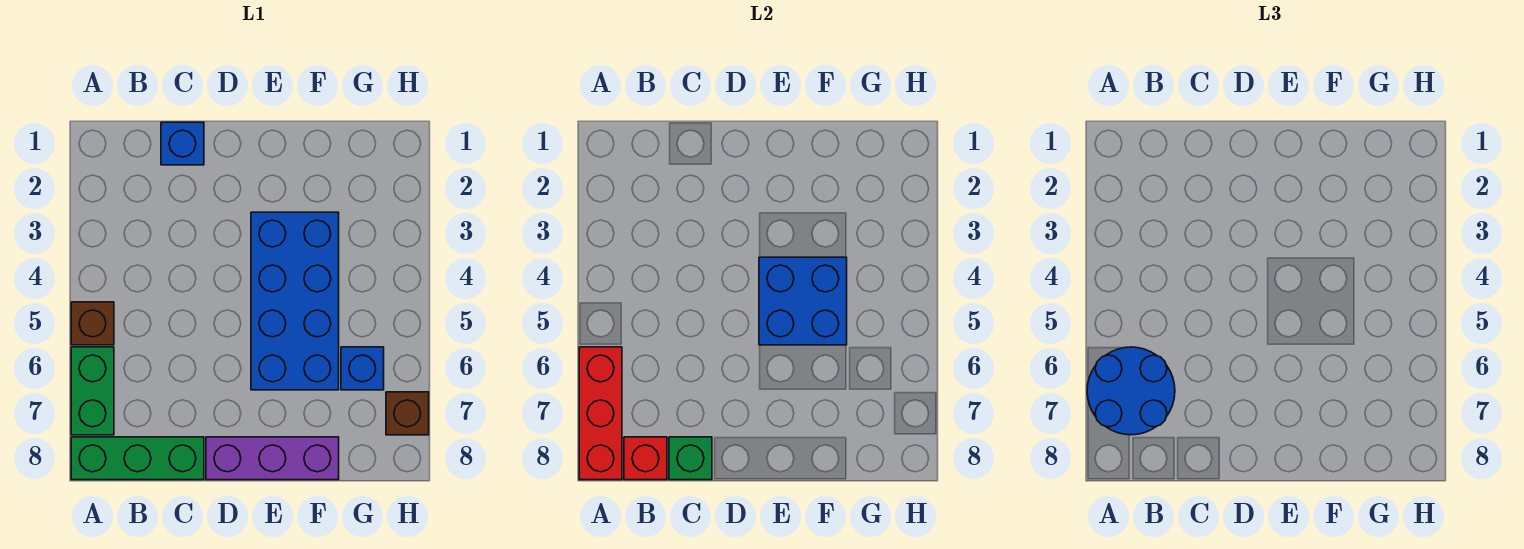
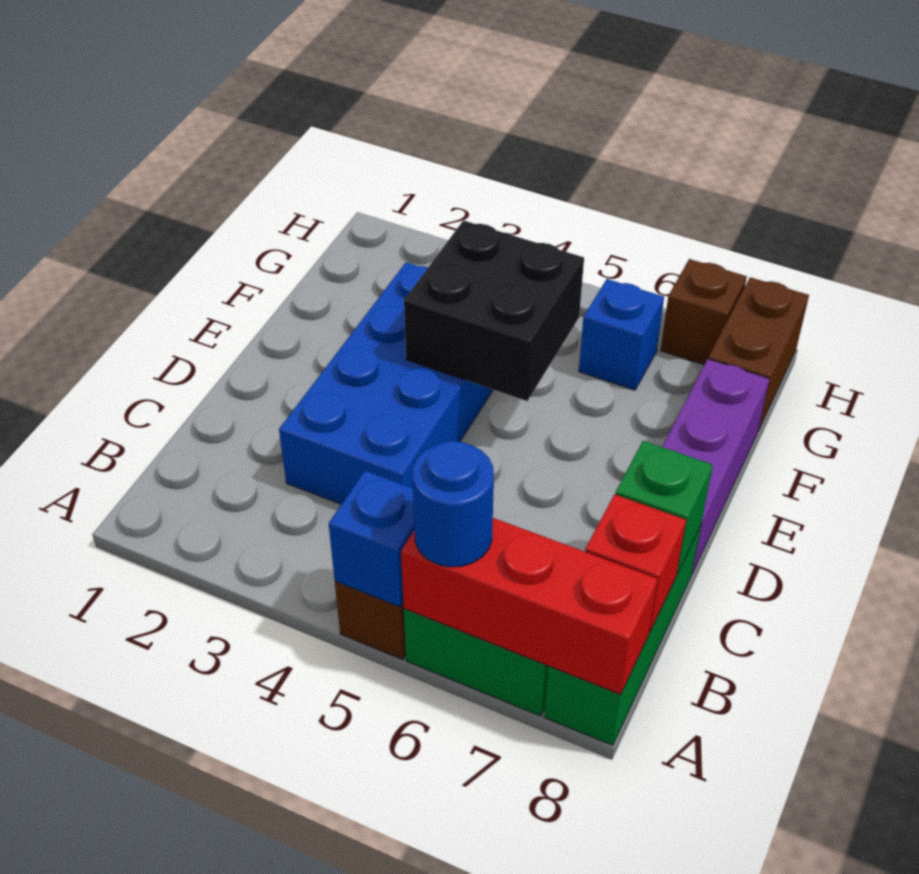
blue round brick A6:B7 level 3 -> blue round brick A6 level 3
blue brick C1 level 1 -> blue brick A5 level 2
blue brick E3:F6 level 1 -> blue brick C3:F4 level 1
blue brick E4:F5 level 2 -> black brick E4:F5 level 2
none -> brown brick G8:H8 level 1

